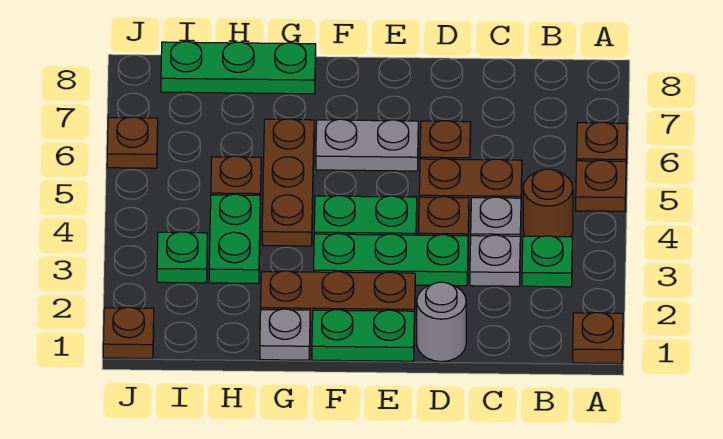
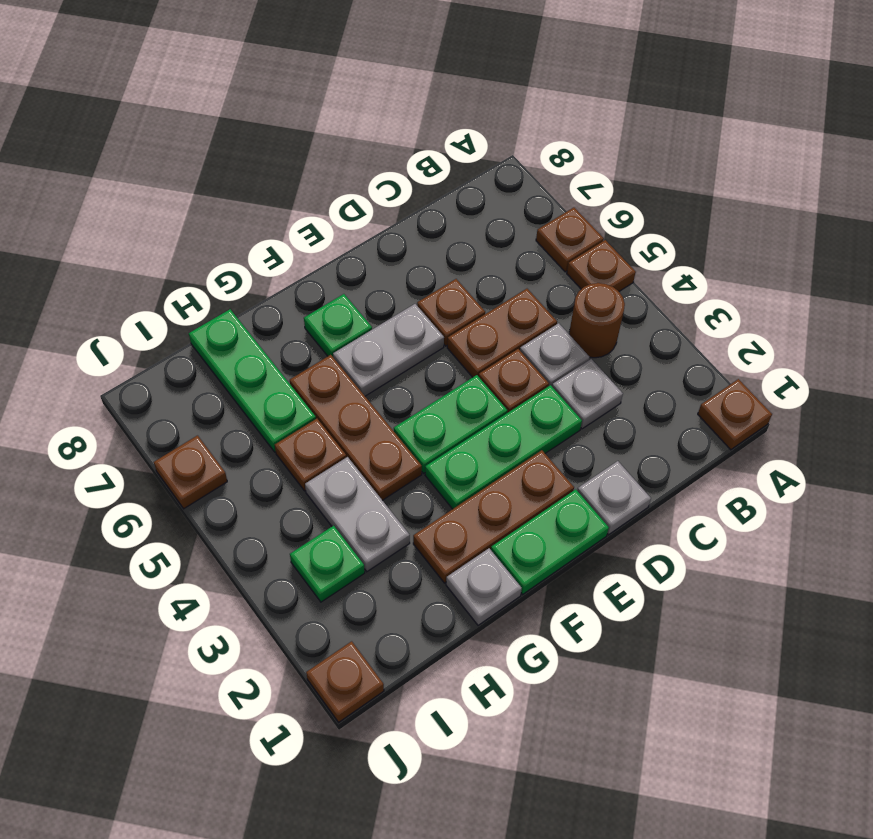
green plate B3 level 1 -> green plate F7 level 1
grey round brick D1 level 1 -> grey plate D1 level 1
green plate G8:I8 level 1 -> green plate H6:H8 level 1
green plate H3:H4 level 1 -> grey plate H3:H4 level 1

